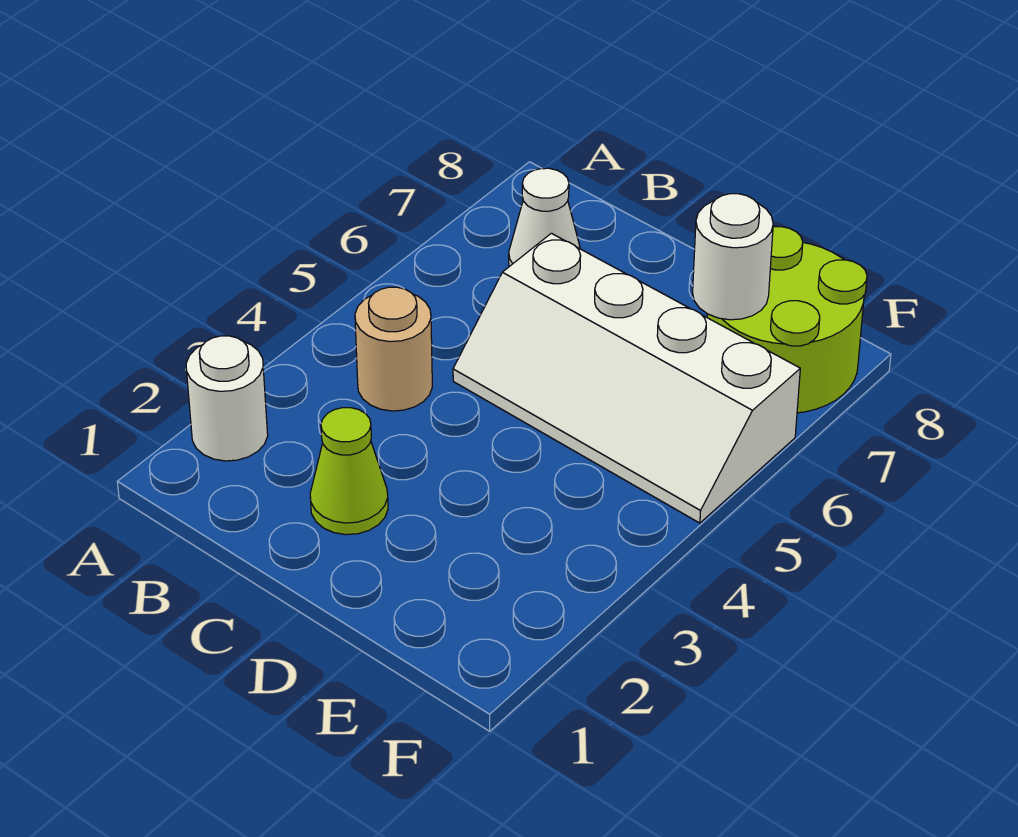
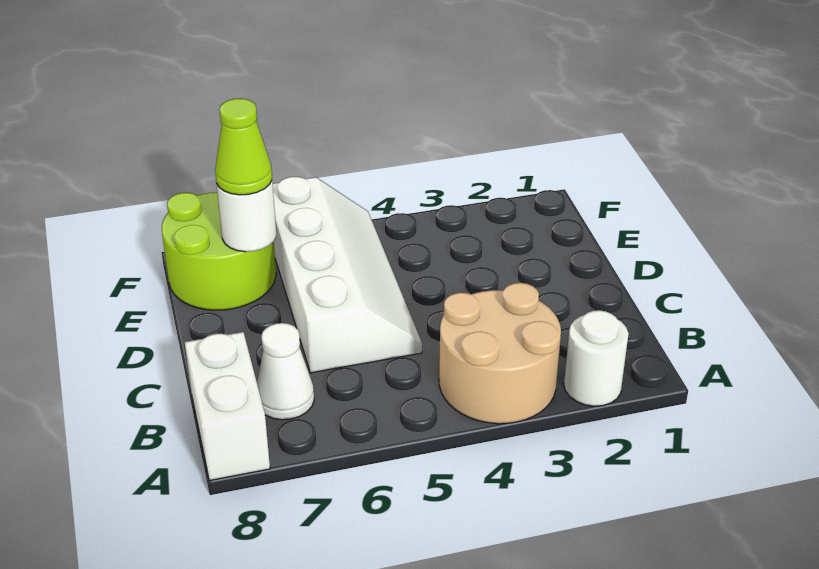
none -> white brick A8:B8 level 1
tan round brick B4 level 1 -> tan round brick A3:B4 level 1
lime cone C2 level 1 -> lime cone E7 level 3

